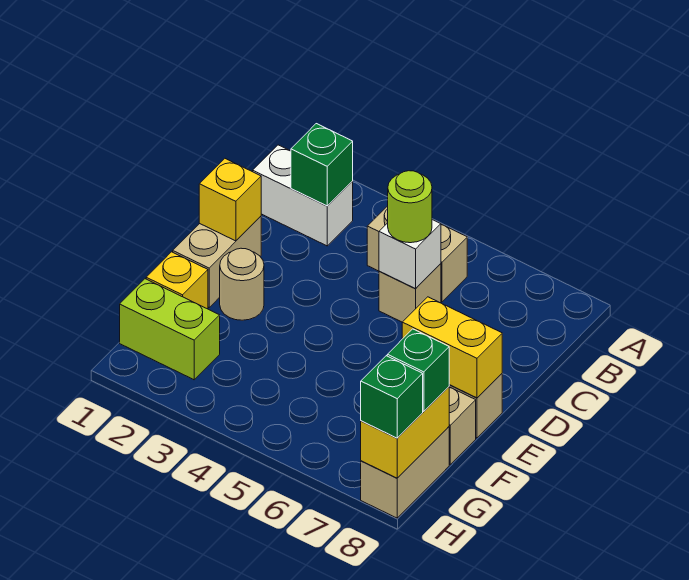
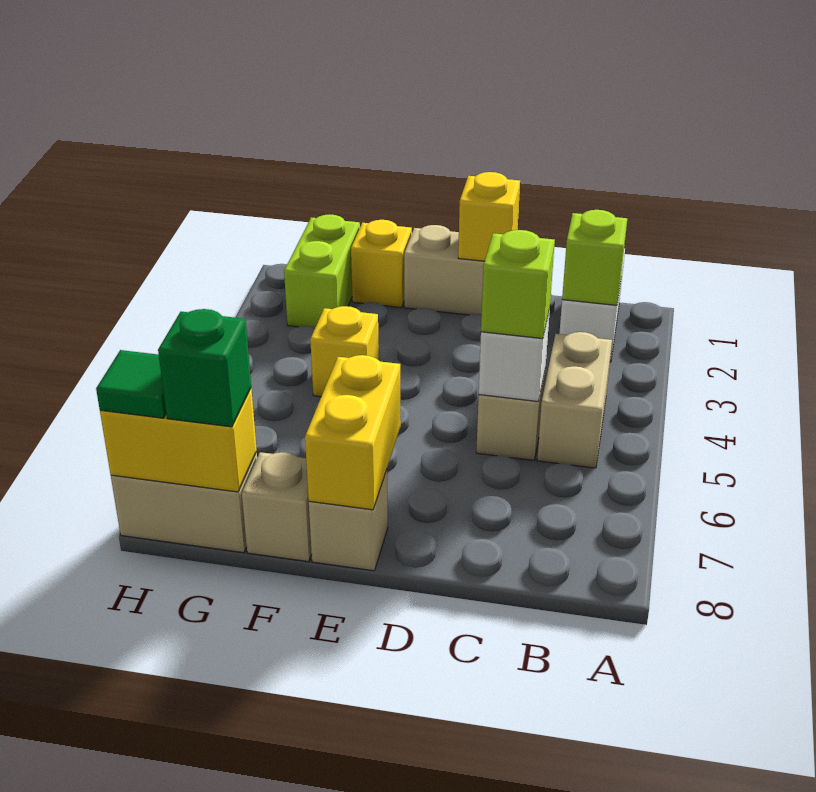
green brick B2 level 2 -> lime brick B2 level 2
lime round brick C5 level 3 -> lime brick C5 level 3
tan round brick E2 level 1 -> none
none -> yellow brick F4 level 1
green brick H8 level 3 -> green tile H8 level 3

